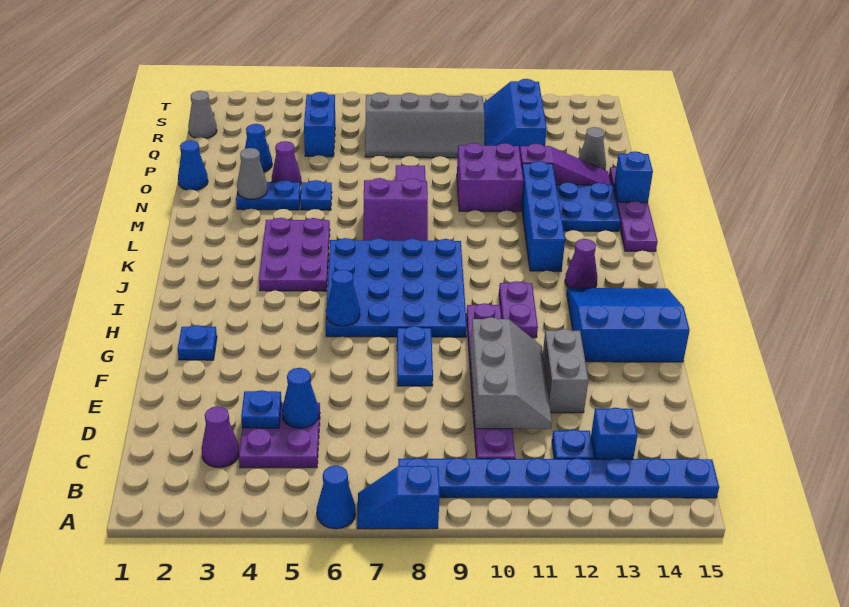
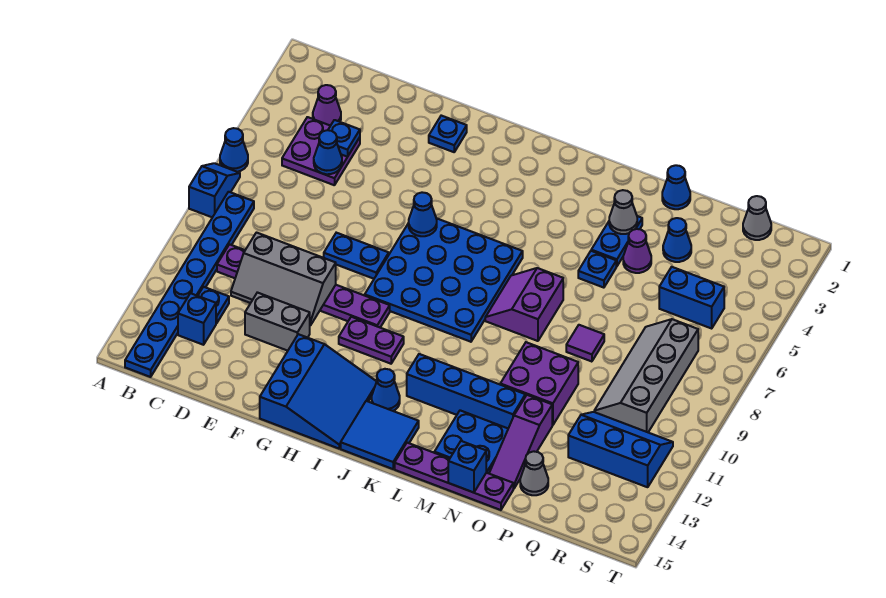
purple plate J4:L5 level 1 -> none
purple cone J13 level 1 -> blue cone J13 level 1
none -> blue tile J14:K15 level 1

